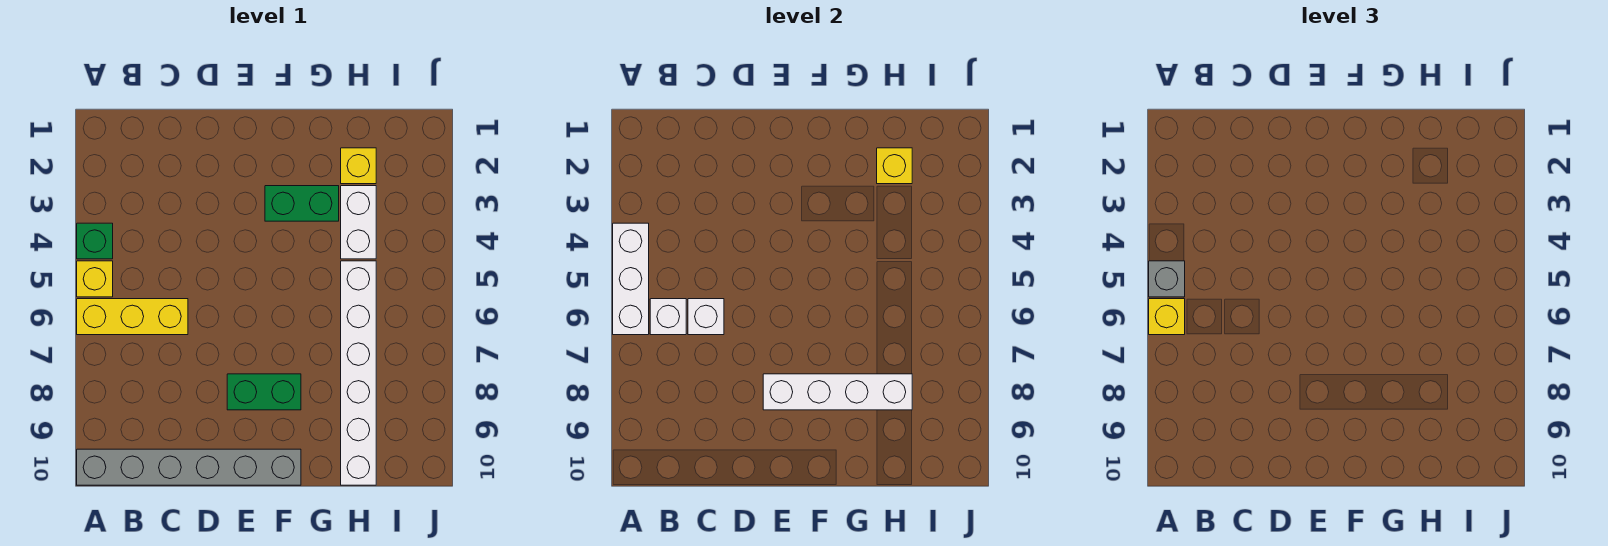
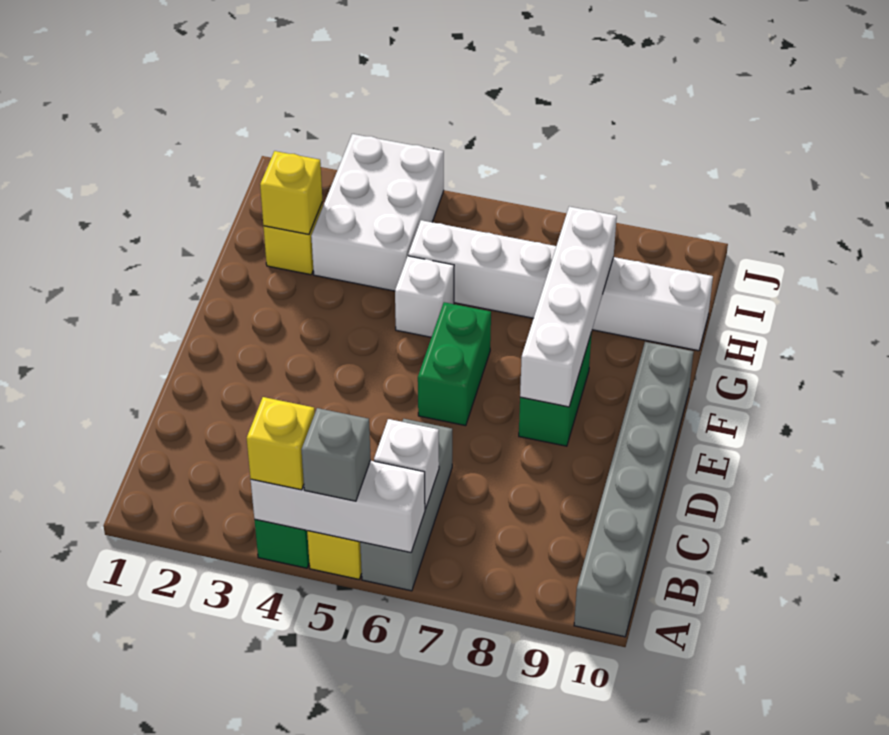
yellow brick A6:C6 level 1 -> grey brick A6:C6 level 1
yellow brick A6 level 3 -> yellow brick A4 level 3
white brick C6 level 2 -> white brick G5 level 1
green brick F3:G3 level 1 -> green brick E6:F6 level 1
white brick H3:H4 level 1 -> white brick H3:J4 level 1

